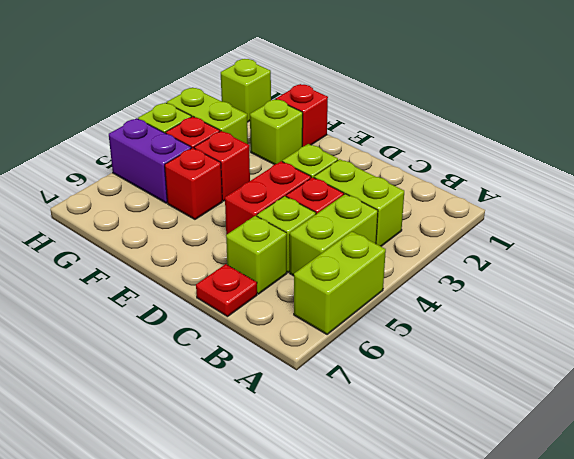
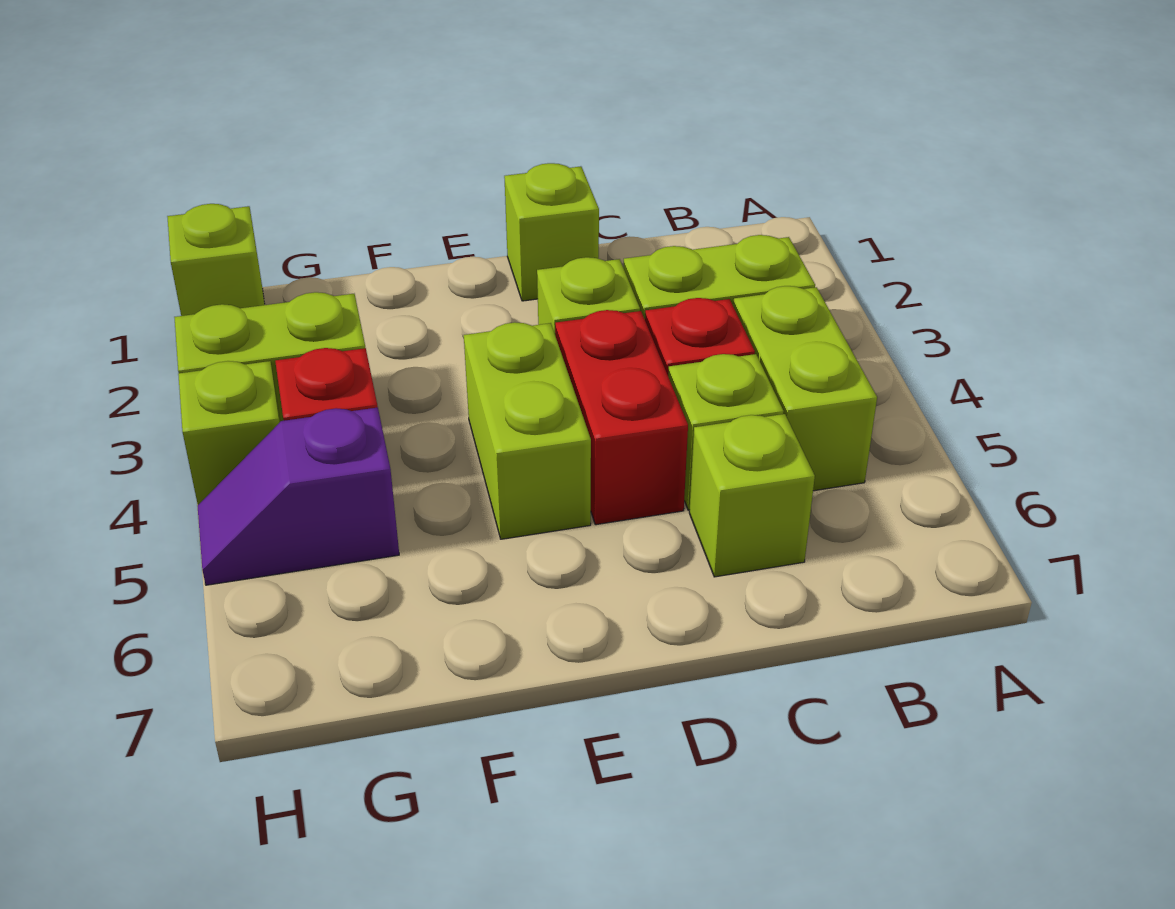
lime brick A5:A6 level 1 -> lime brick E4:E5 level 1
red plate C7 level 1 -> none
red brick F1 level 1 -> none
lime brick F2 level 1 -> lime brick D1 level 1
red brick F4 level 1 -> none
red brick F5 level 1 -> none
purple brick G5:H5 level 1 -> purple slope G5:H5 level 1 top G

